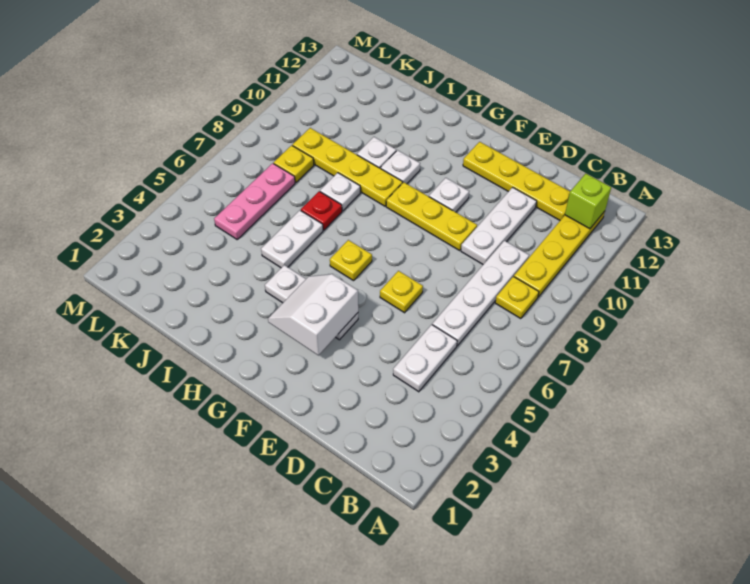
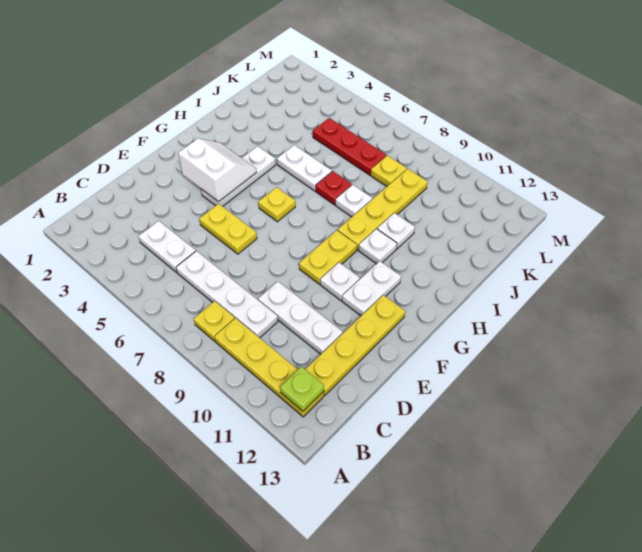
lime brick B12 level 2 -> lime plate B12 level 2
yellow plate E6 level 1 -> yellow plate E5:E6 level 1
yellow plate E9:G9 level 1 -> yellow plate F9:G9 level 1
none -> white plate F11:G11 level 1
pink plate K5:K7 level 1 -> red plate K5:K7 level 1

